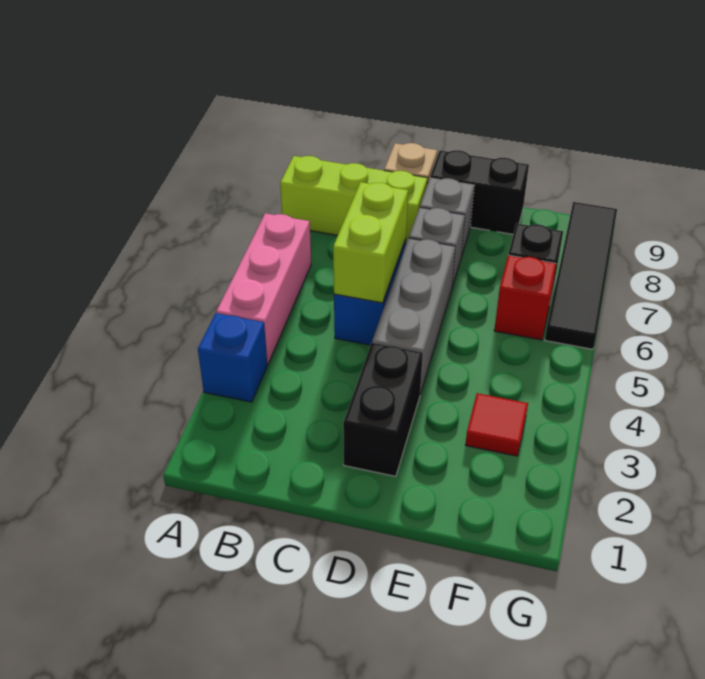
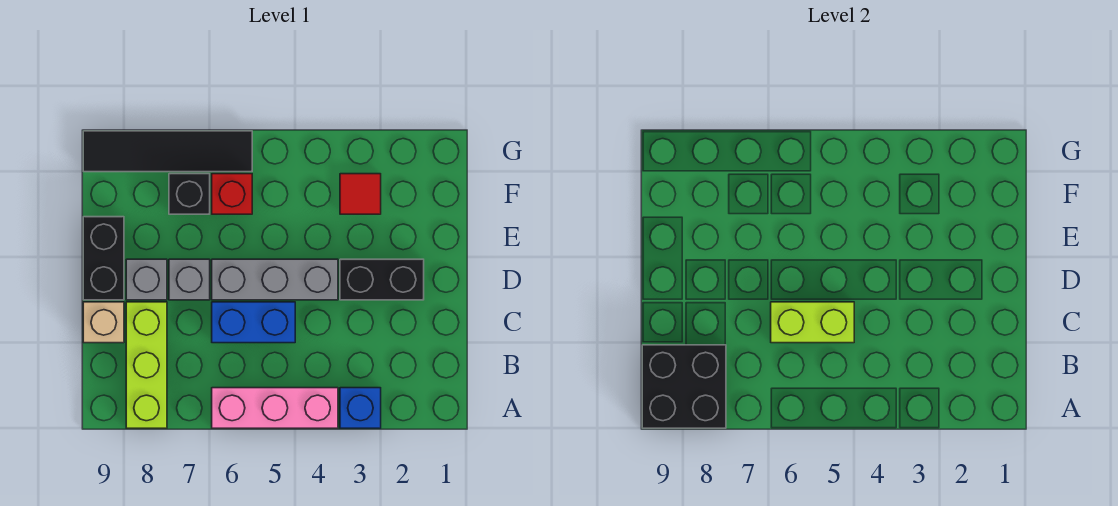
none -> black brick A8:B9 level 2

